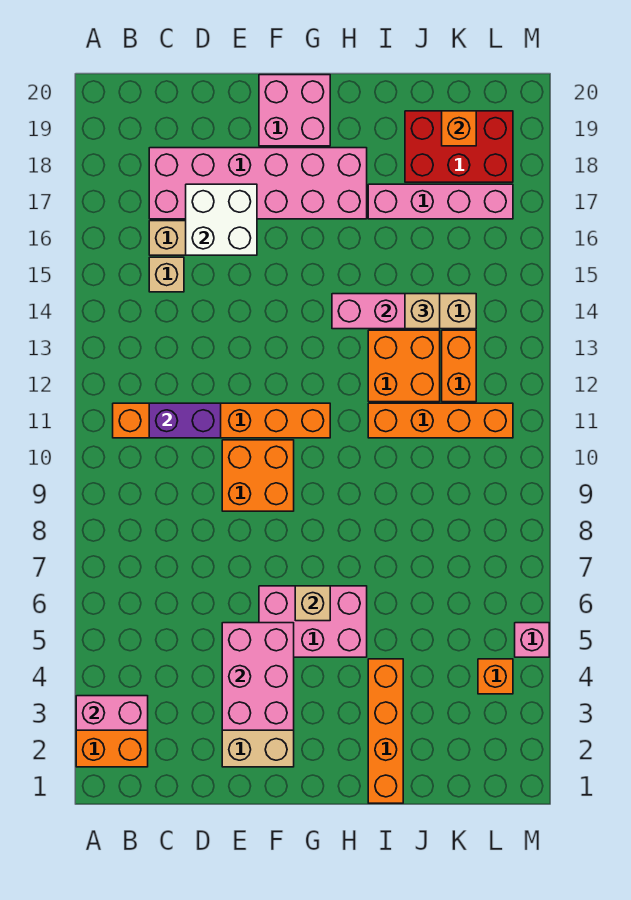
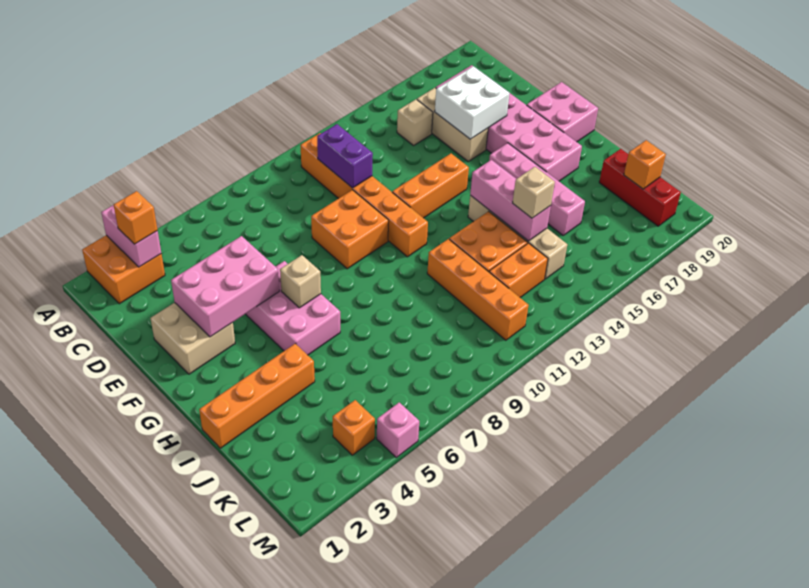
none -> orange brick B3 level 3
none -> orange brick F12:F14 level 1
pink brick I17:L17 level 1 -> pink brick G16:J16 level 1
red brick J18:L19 level 1 -> red brick J19:L19 level 1

